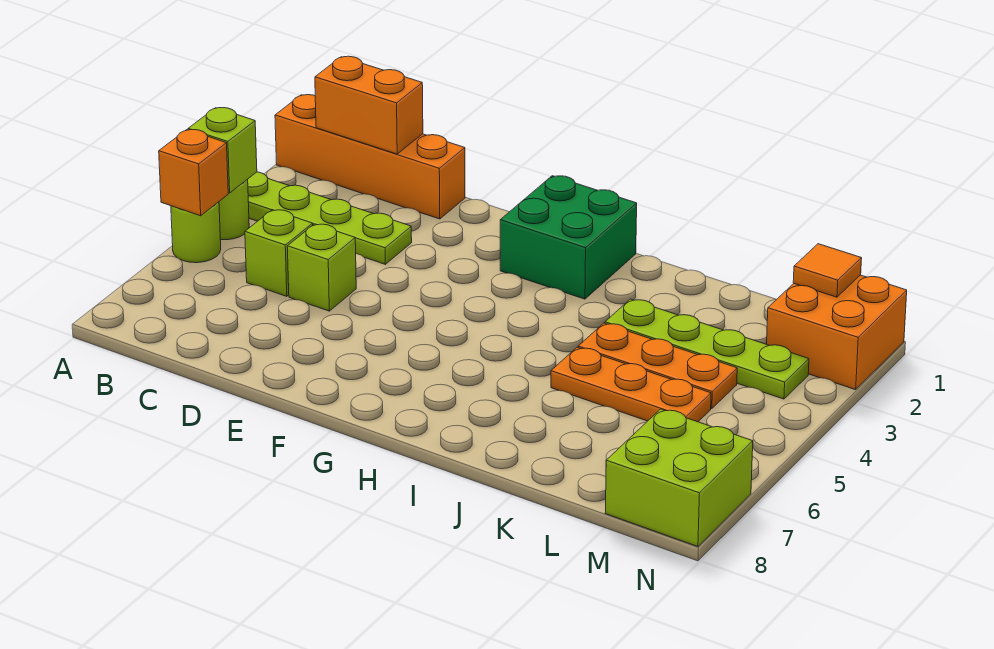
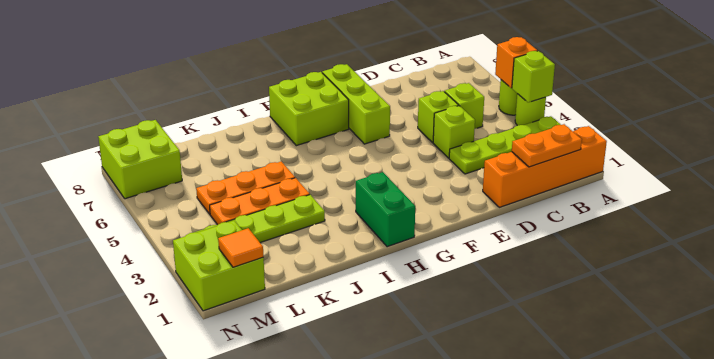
orange brick B1:C1 level 2 -> orange plate B1:C1 level 2
none -> lime brick D4 level 1
none -> lime brick F6:F8 level 1
green brick G1:H2 level 1 -> green brick H1:H2 level 1
none -> lime brick G7:H8 level 1
orange brick M1:N2 level 1 -> lime brick M1:N2 level 1

